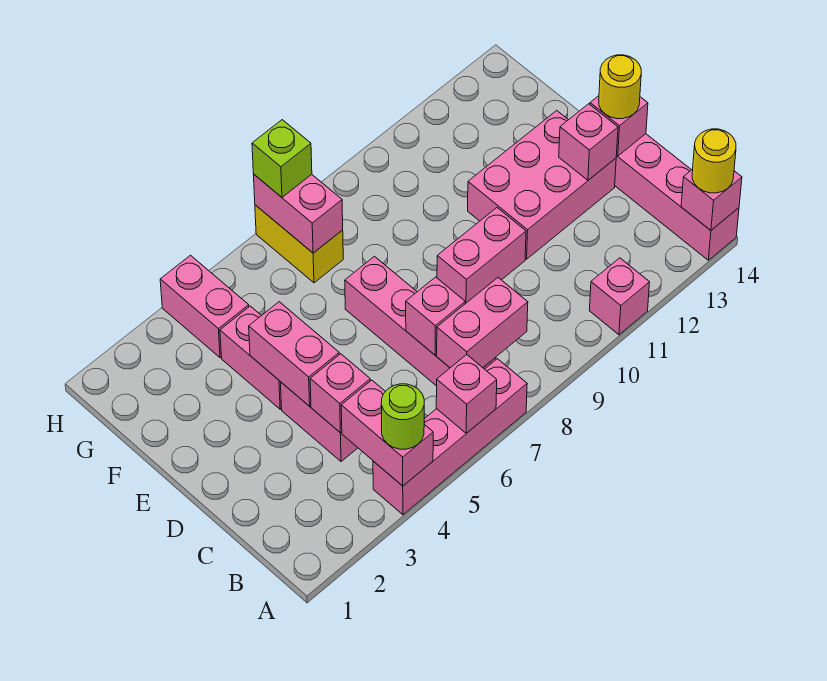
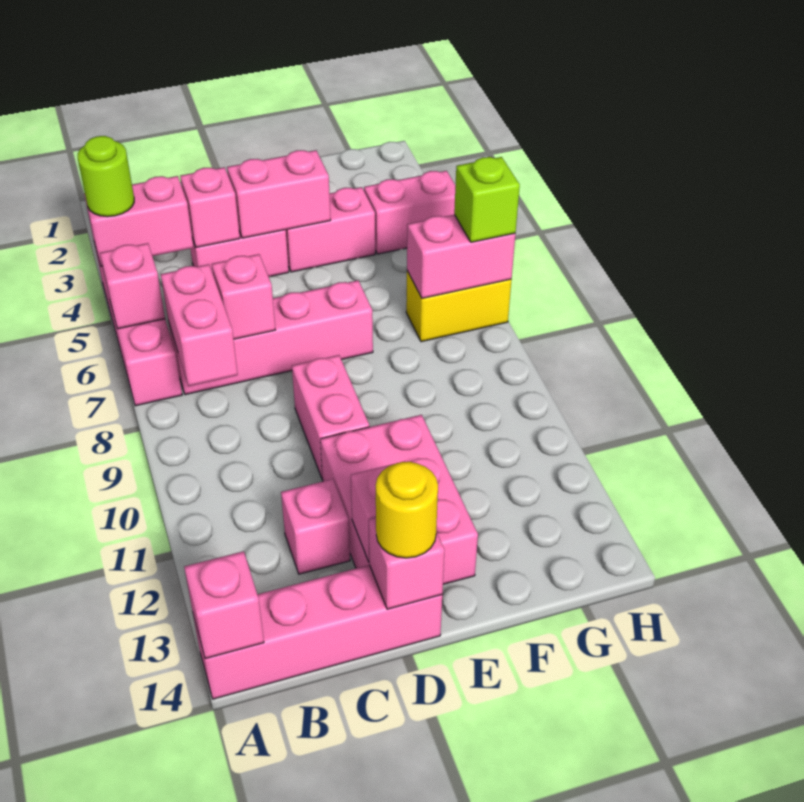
pink brick A11 level 1 -> pink brick C12 level 1
yellow round brick A14 level 3 -> none

